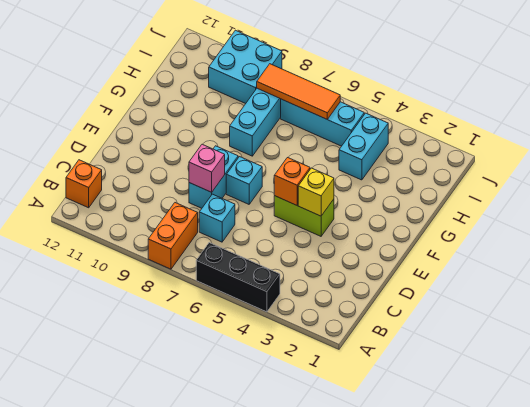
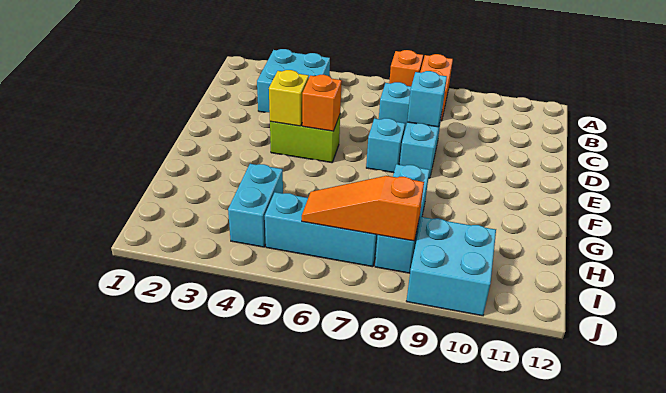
black brick A4:A6 level 1 -> none
none -> cyan brick B3:C4 level 1
orange brick B12 level 1 -> orange brick A7 level 1
pink brick D8 level 2 -> cyan brick D8 level 2
orange tile I6:I8 level 2 -> orange slope I6:I8 level 2 top 8

